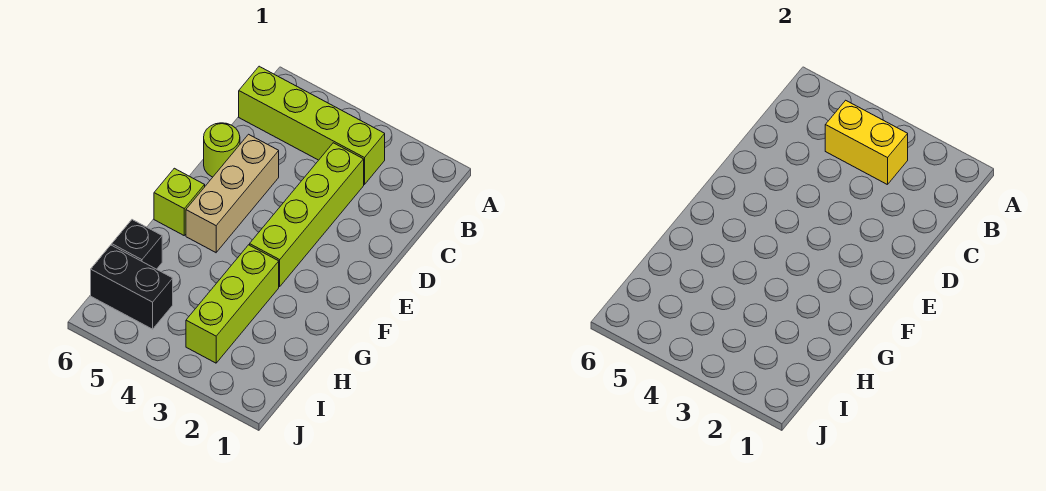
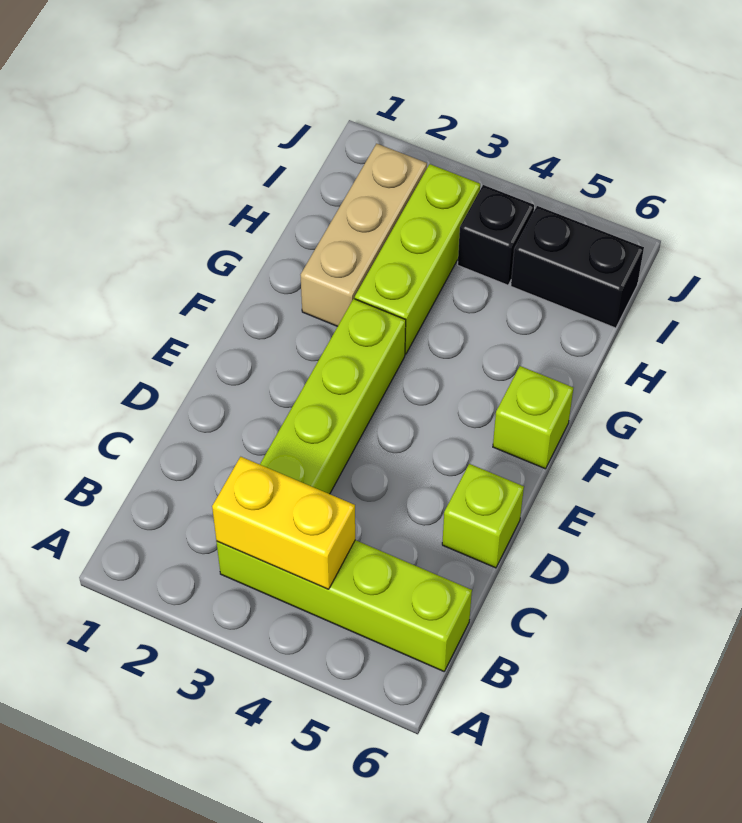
tan brick D5:F5 level 1 -> tan brick G2:I2 level 1
lime round brick D6 level 1 -> lime brick D6 level 1
black brick H6 level 1 -> black brick I4 level 1

